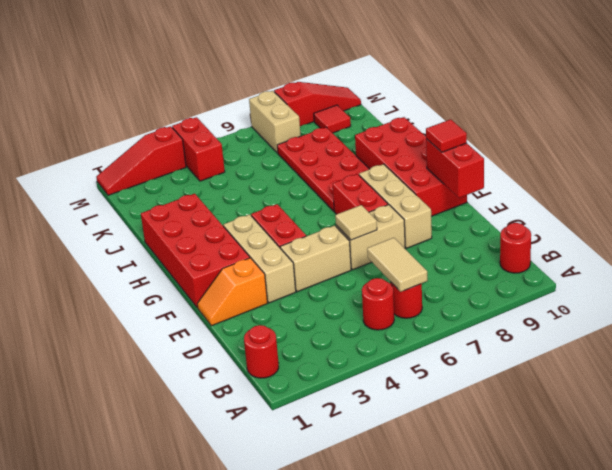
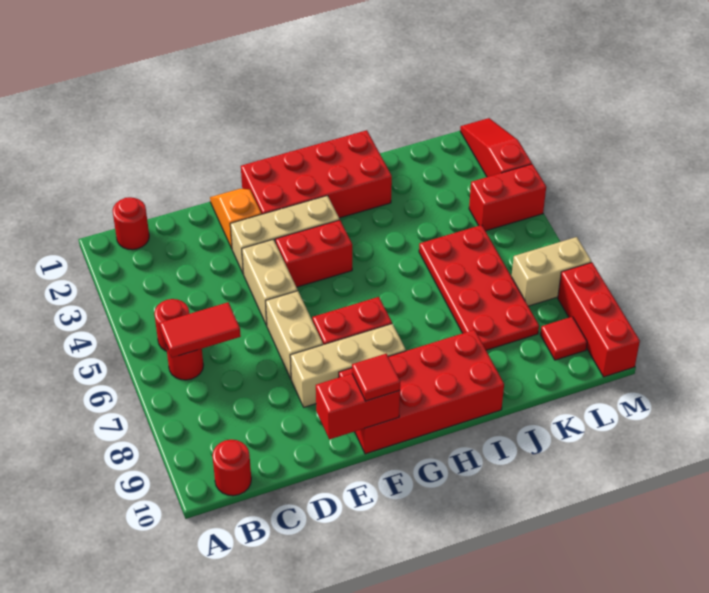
tan tile B6:C6 level 2 -> red tile B6:C6 level 2
tan tile E6 level 2 -> none
red plate H7:K8 level 1 -> red plate J5:K8 level 1
red slope M8:M10 level 1 top 8 -> red brick M8:M10 level 1

